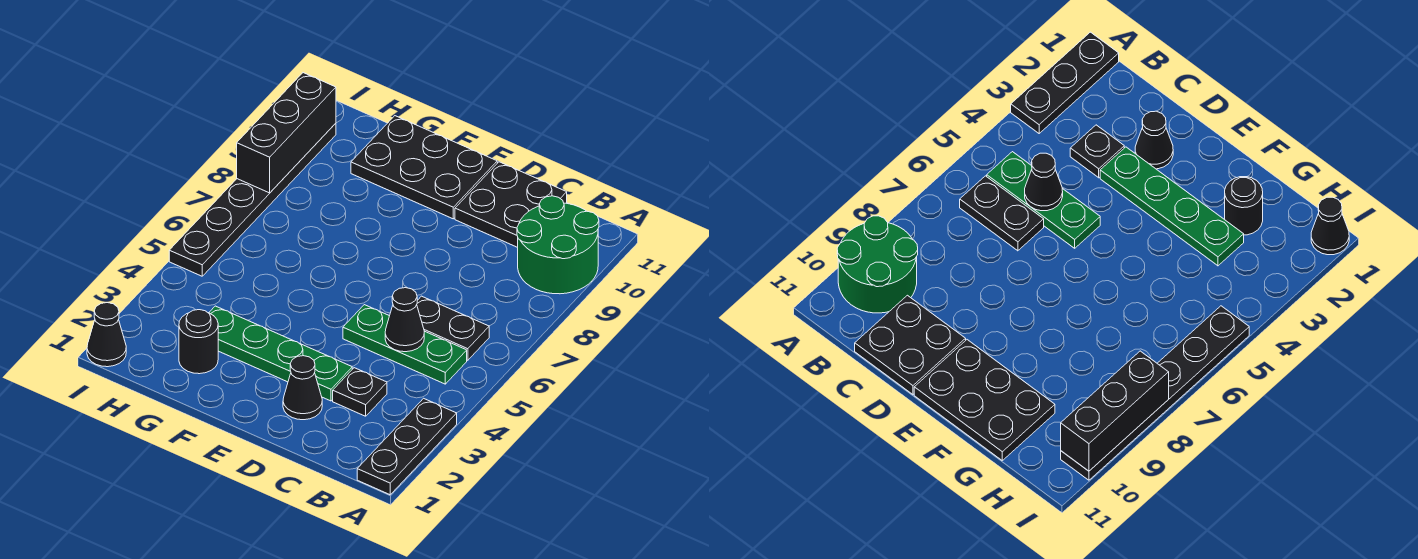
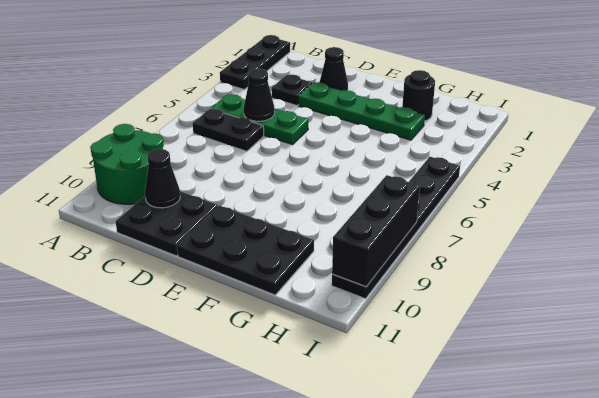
black cone I1 level 1 -> black cone C10 level 2

